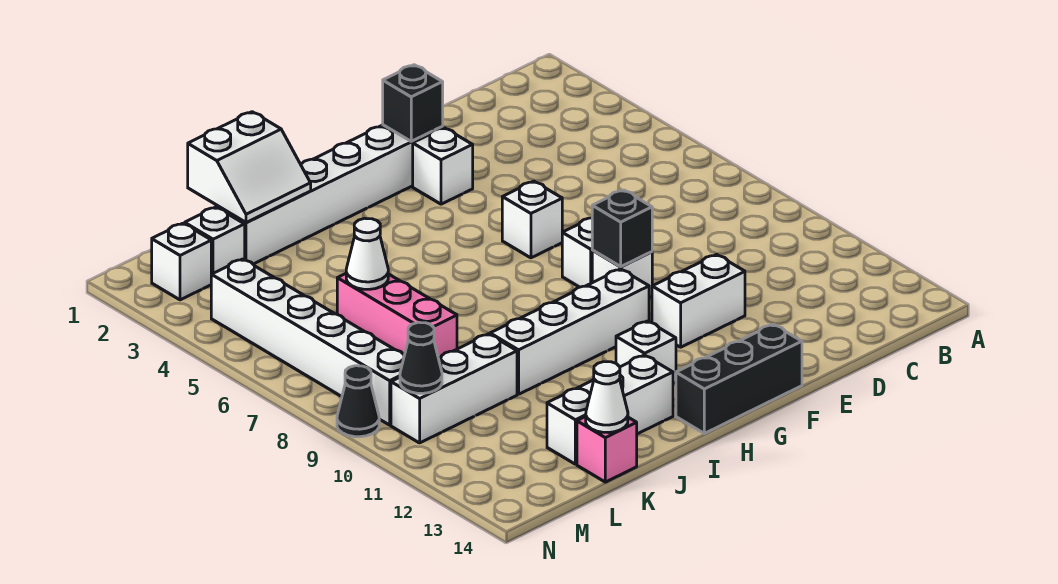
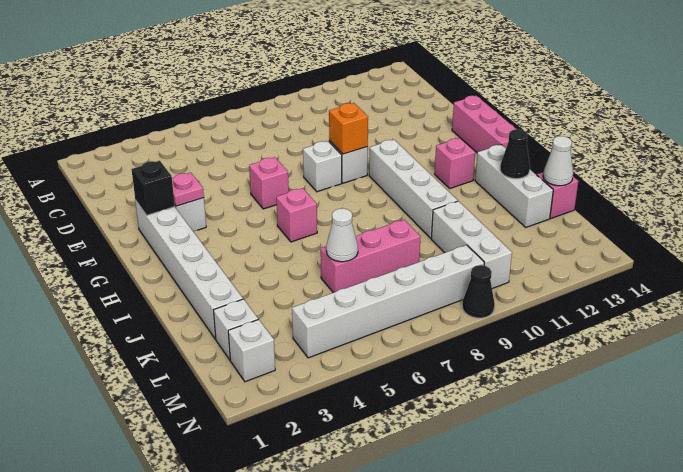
white brick E11:F11 level 1 -> none
none -> pink plate F3 level 2
white brick F6 level 1 -> pink brick F6 level 1
black brick F9 level 2 -> orange brick F9 level 2
black brick F14:H14 level 1 -> pink brick F14:H14 level 1
none -> pink brick H6 level 1
white brick H12 level 1 -> pink brick H12 level 1
white slope J1:K2 level 2 top 1 -> none
black cone M10 level 2 -> black cone J13 level 2

